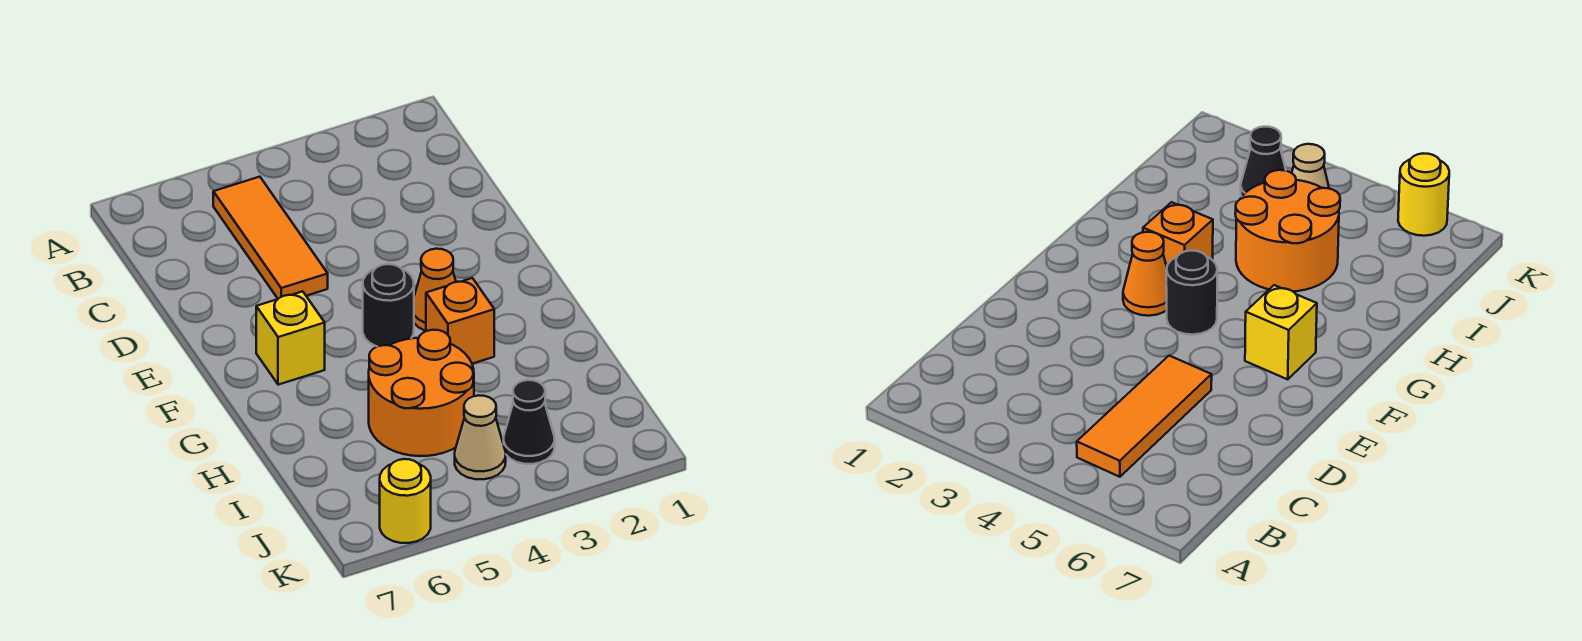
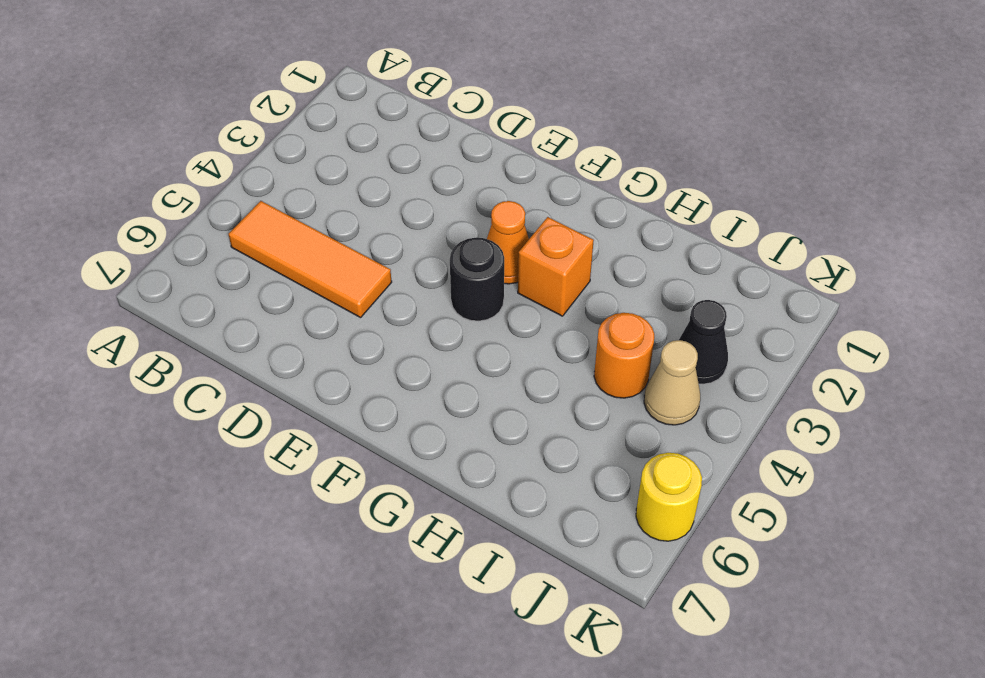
yellow brick F6 level 1 -> none
orange round brick H4:I5 level 1 -> orange round brick I4 level 1

